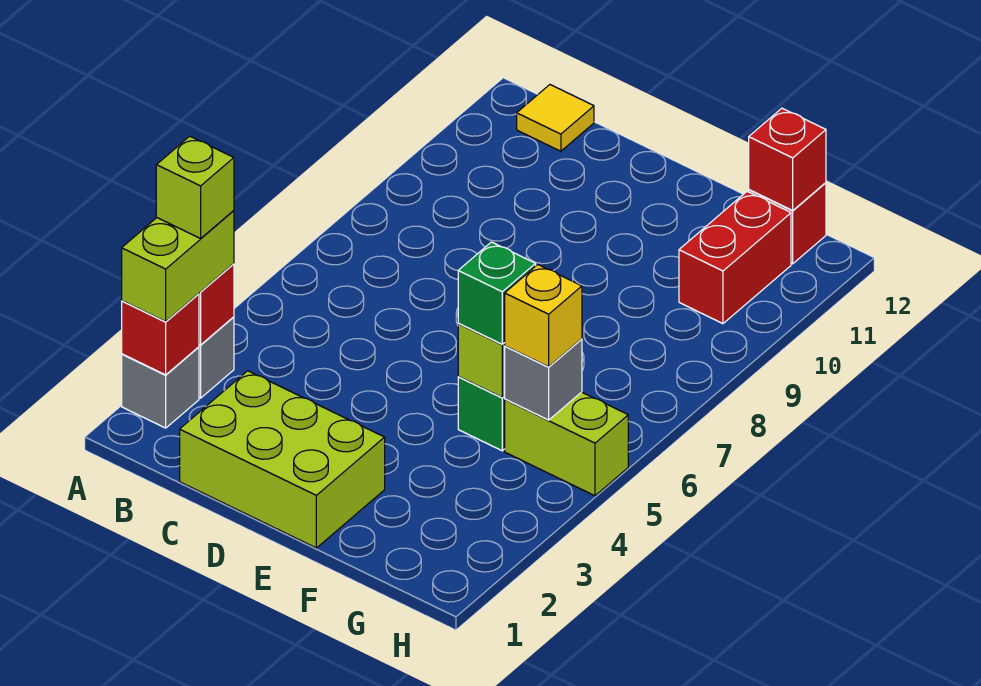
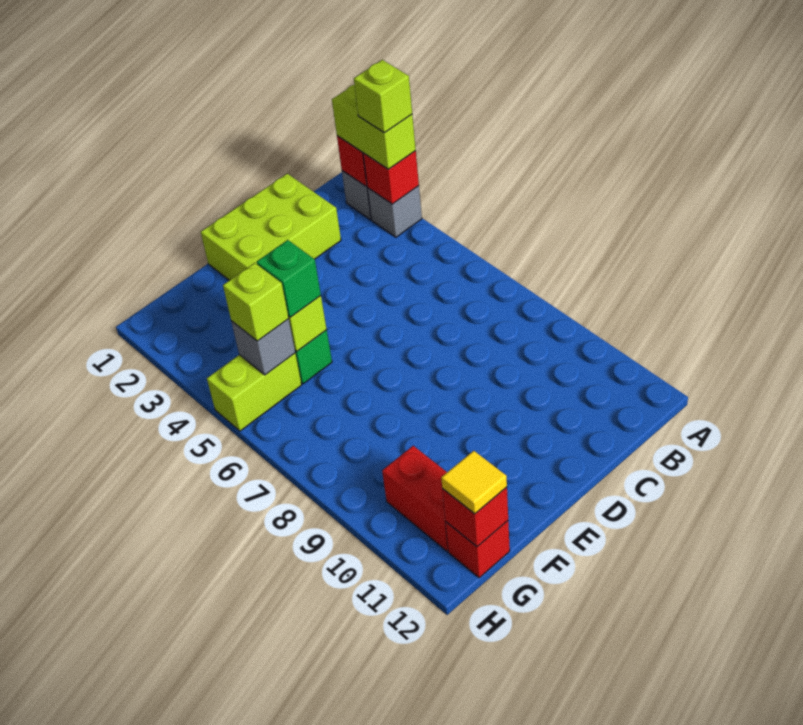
yellow tile B12 level 1 -> yellow tile G12 level 3
yellow brick G5 level 3 -> lime brick G5 level 3

